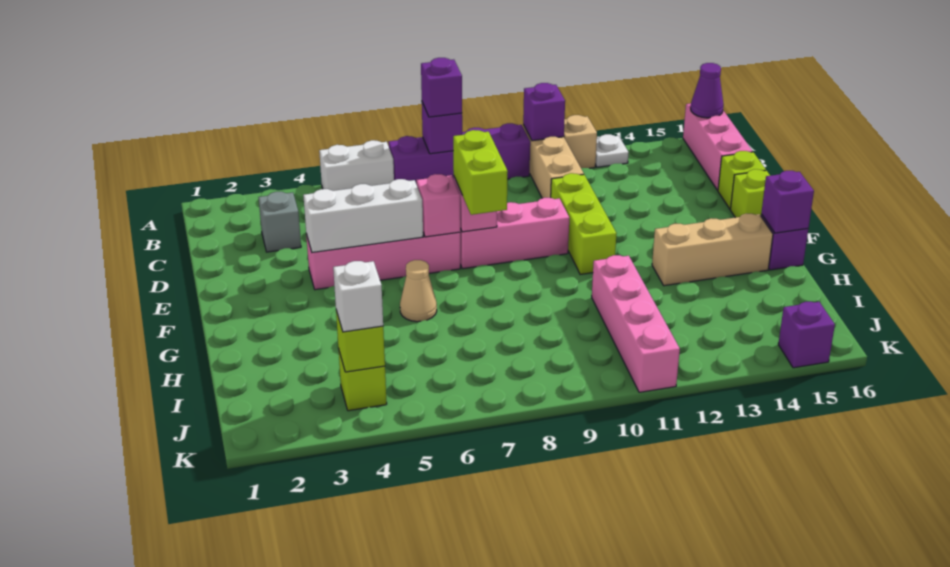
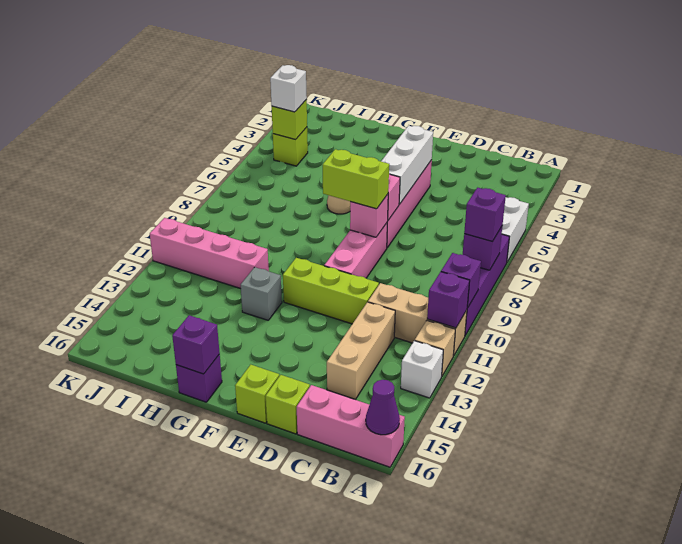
white plate A13 level 1 -> white brick A13 level 1
grey brick C3 level 1 -> grey brick G12 level 1
tan brick G13:G15 level 1 -> tan brick C12:C14 level 1
purple brick K15 level 1 -> purple brick A10 level 2

